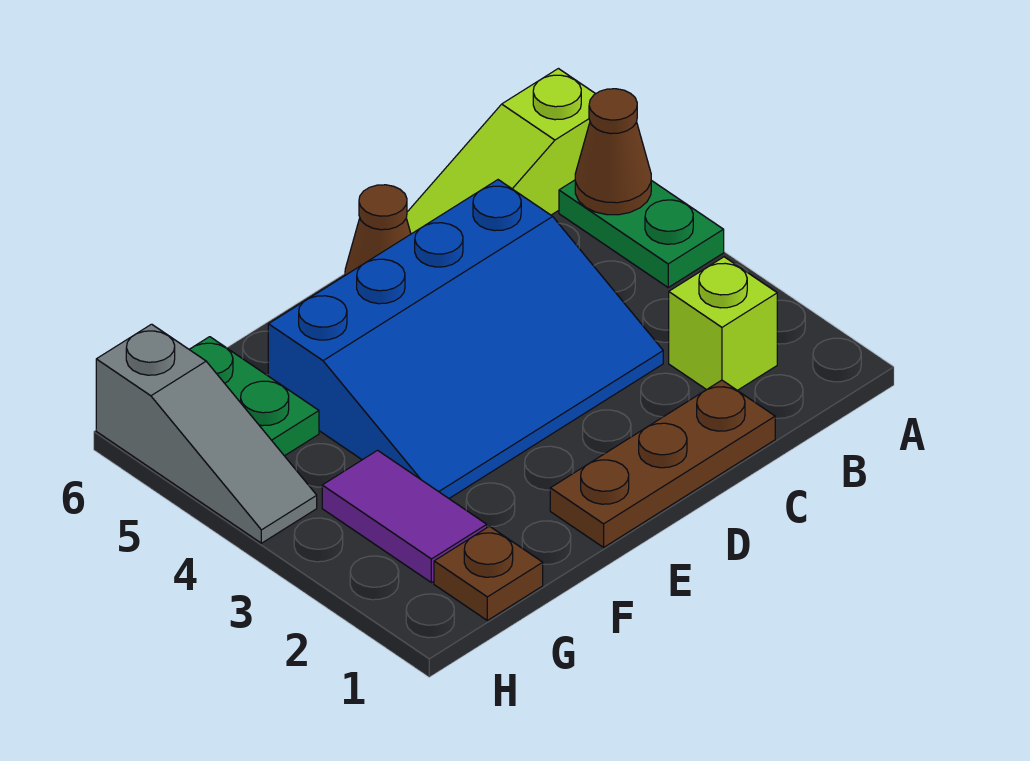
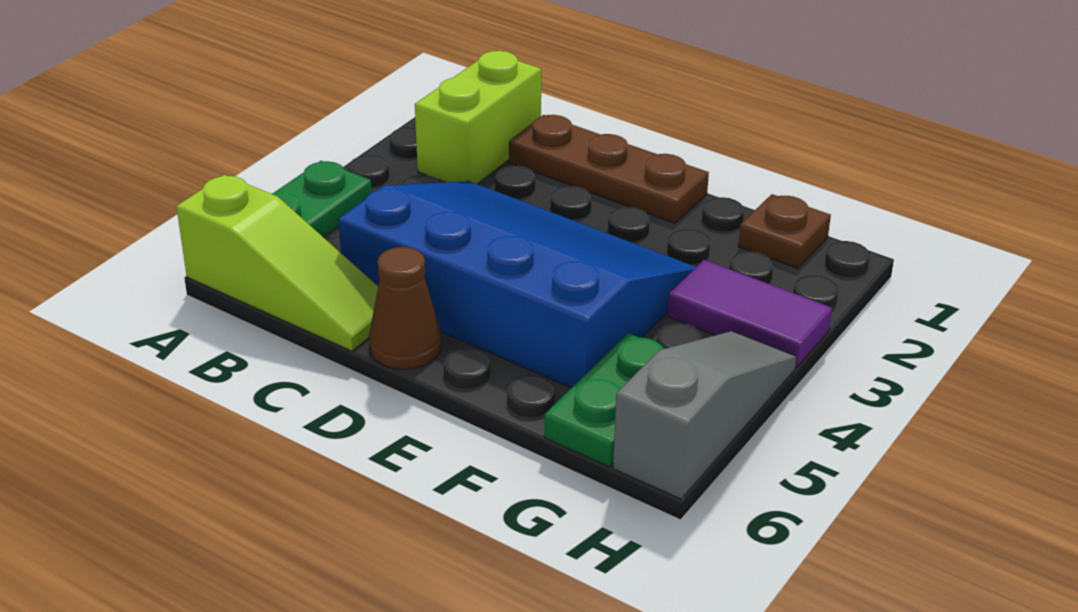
brown cone A5 level 2 -> none
lime brick B2 level 1 -> lime brick B1:B2 level 1
purple tile G2:G3 level 1 -> purple tile G3:H3 level 1

